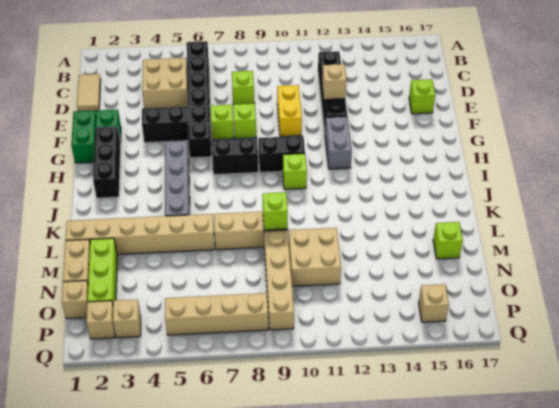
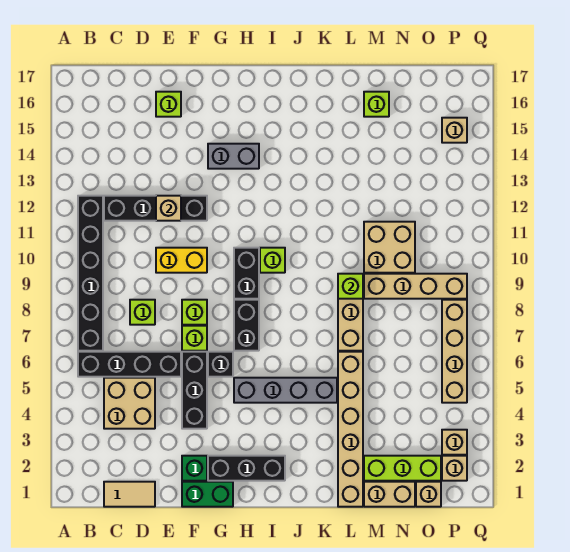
none -> black brick B7:B12 level 1
grey brick G12:H12 level 1 -> grey brick G14:H14 level 1

